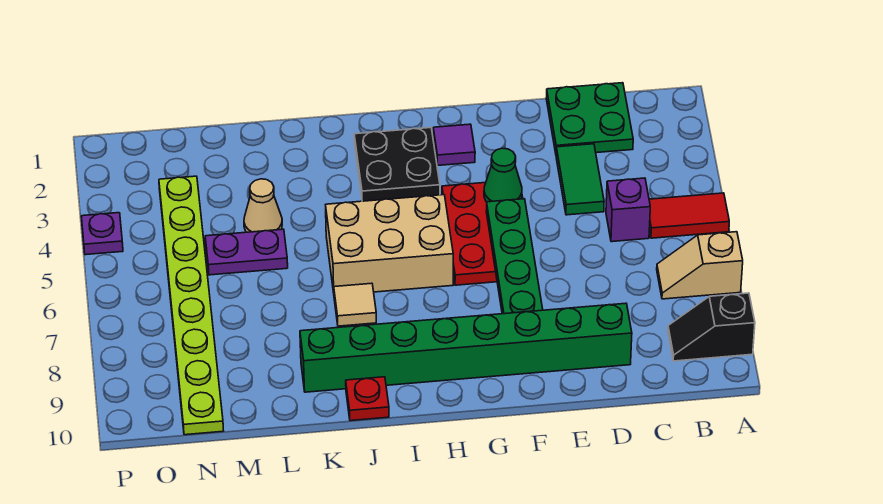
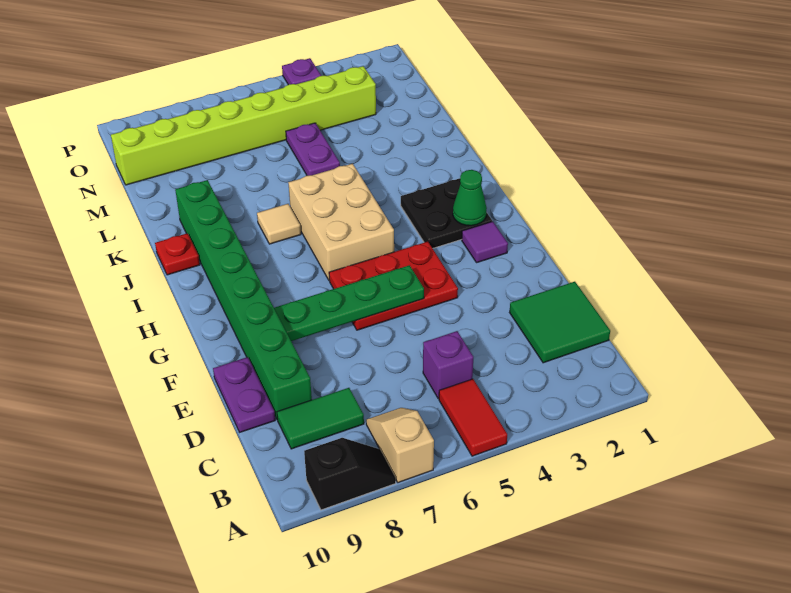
black slope A9:B9 level 1 top A -> black slope A8:A9 level 1 top 9
green plate C1:D2 level 1 -> green tile C1:D2 level 1
green tile D3:D4 level 1 -> green tile C8:C9 level 1
none -> purple plate D10:E10 level 1
green cone F4 level 2 -> green cone H2 level 2
tan cone L4 level 1 -> none
lime plate N3:N10 level 1 -> lime brick N3:N10 level 1

